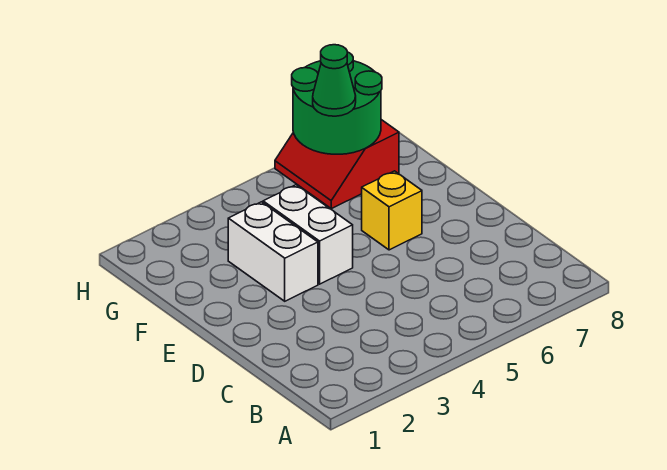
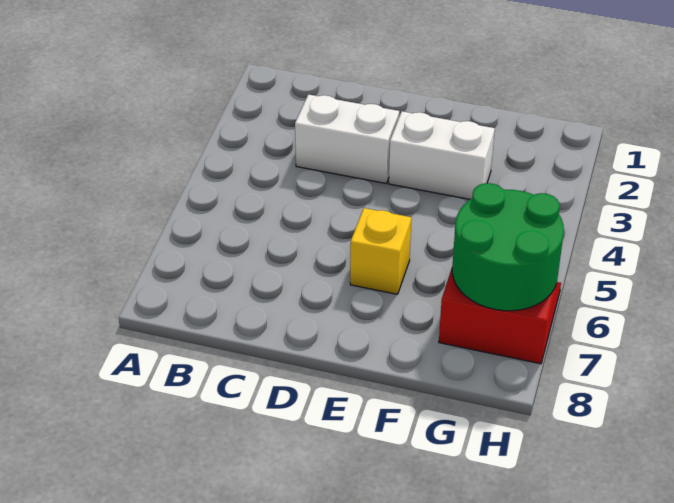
white brick E4:F4 level 1 -> white brick C3:D3 level 1
green cone G6 level 3 -> none

